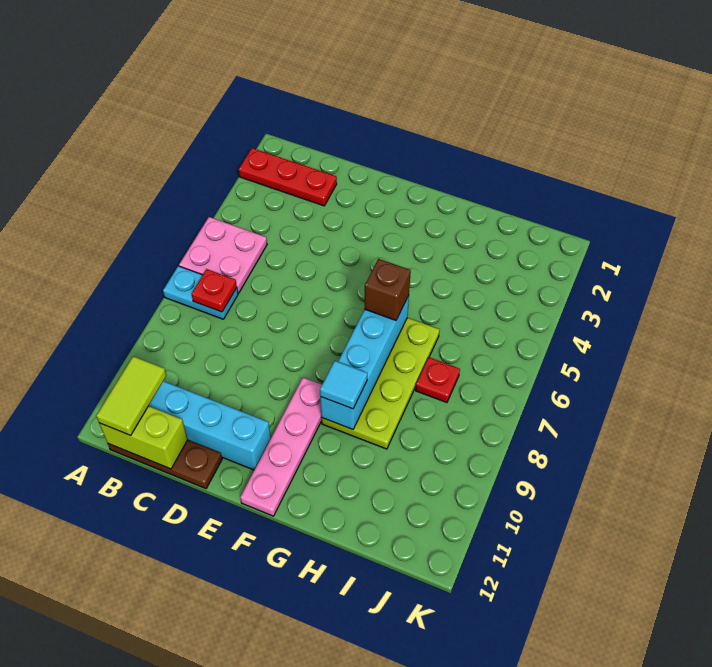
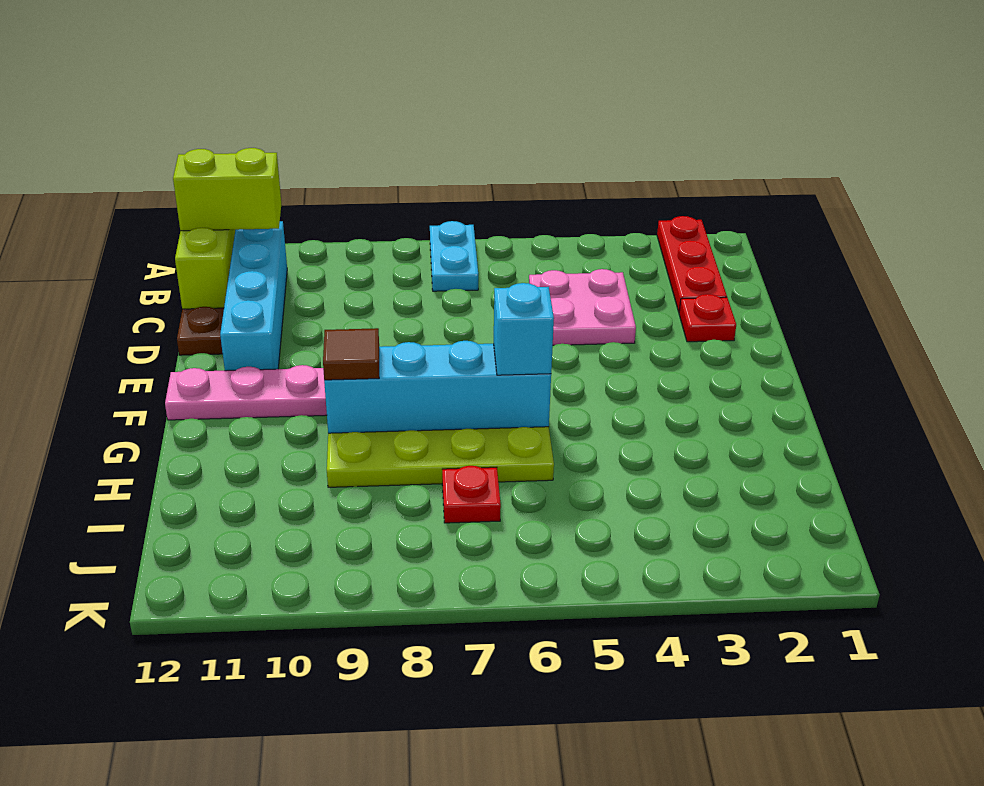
pink plate A5:B6 level 1 -> pink plate C4:D5 level 1
red plate B7 level 2 -> red plate D2 level 1
lime tile B11:B12 level 3 -> lime brick B11:B12 level 3
brown brick G6 level 3 -> cyan brick G6 level 3
cyan tile G9 level 3 -> brown tile G9 level 3

